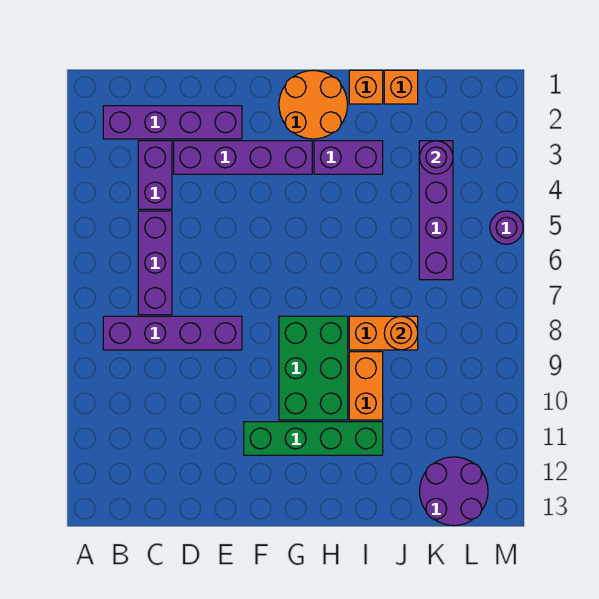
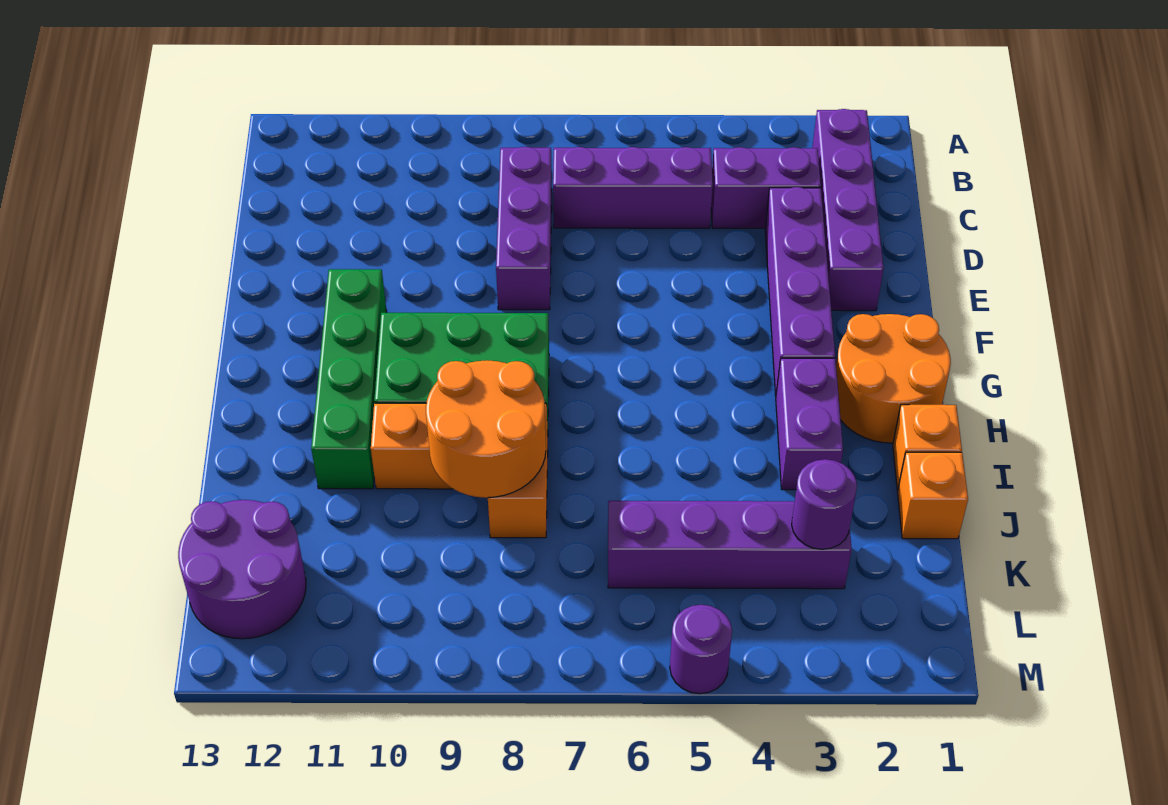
purple brick B8:E8 level 1 -> purple brick C8:E8 level 1
orange round brick J8 level 2 -> orange round brick I8:J9 level 2

